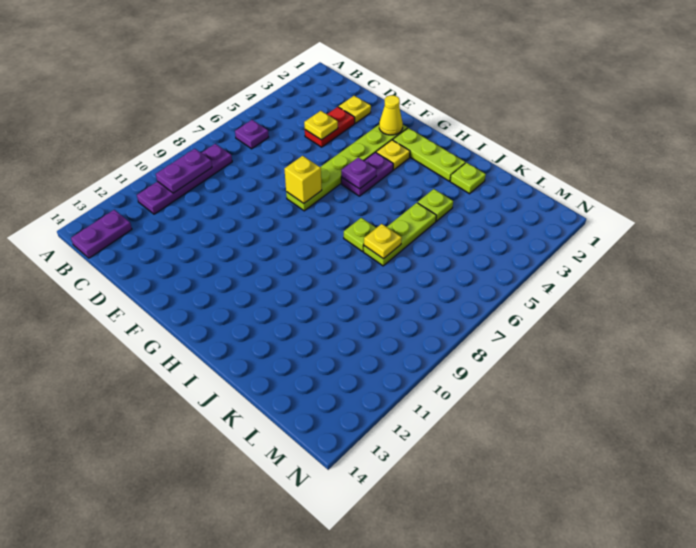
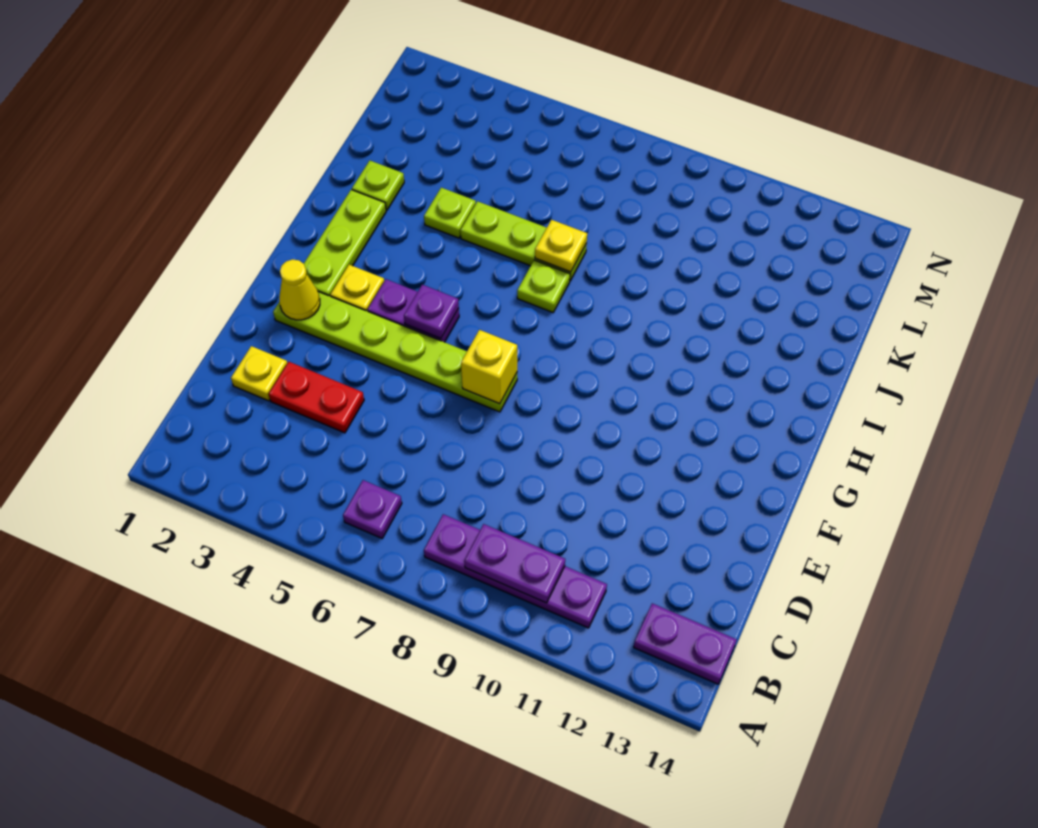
yellow plate D4 level 2 -> none

